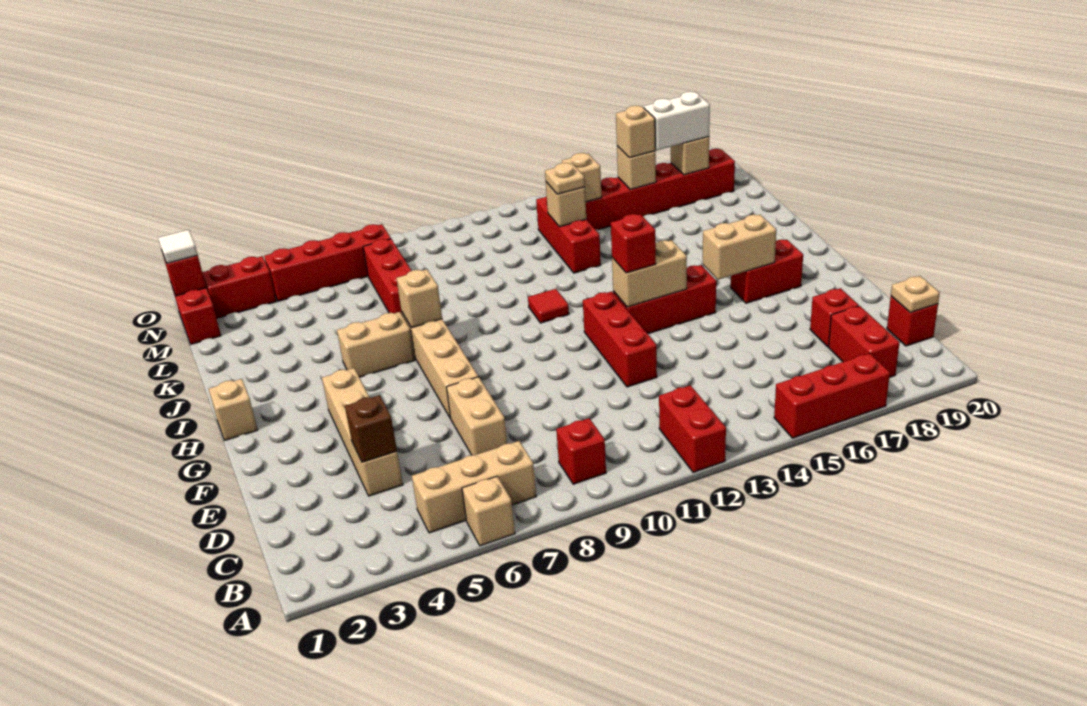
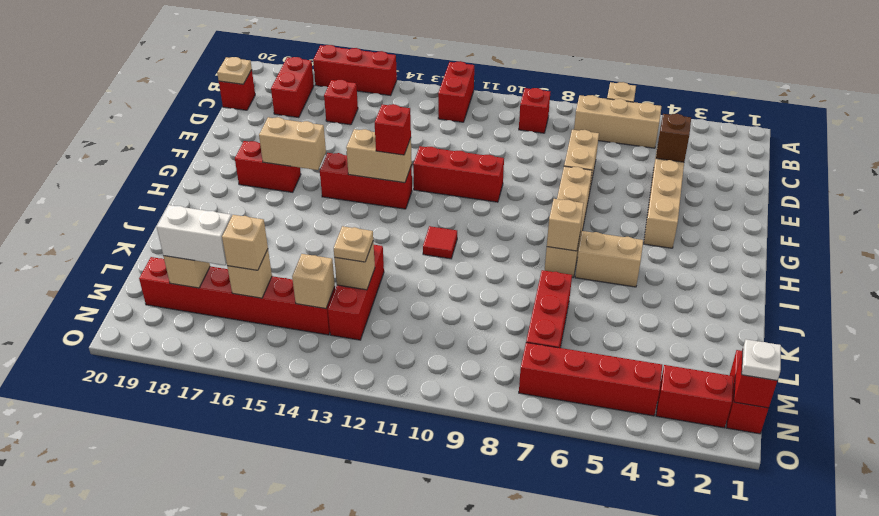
red brick D18 level 1 -> red brick C16 level 1
red brick E12:G12 level 1 -> red brick F10:F12 level 1
tan brick H1 level 1 -> none
white tile N1 level 3 -> white plate N1 level 3

